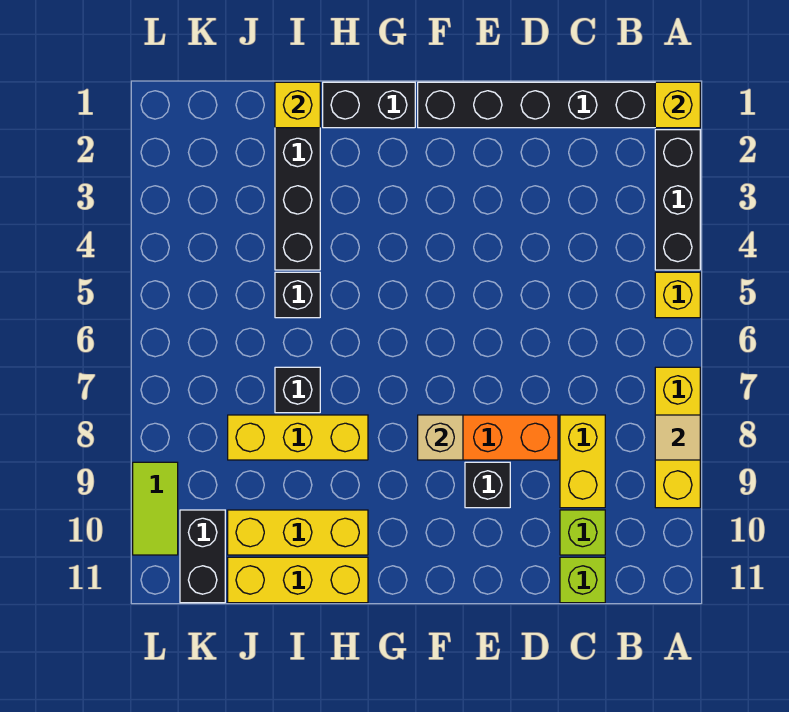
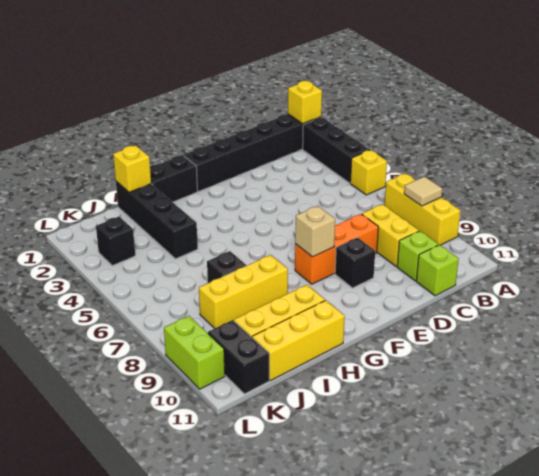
black brick I5 level 1 -> black brick K3 level 1
lime tile L9:L10 level 1 -> lime brick L9:L10 level 1

